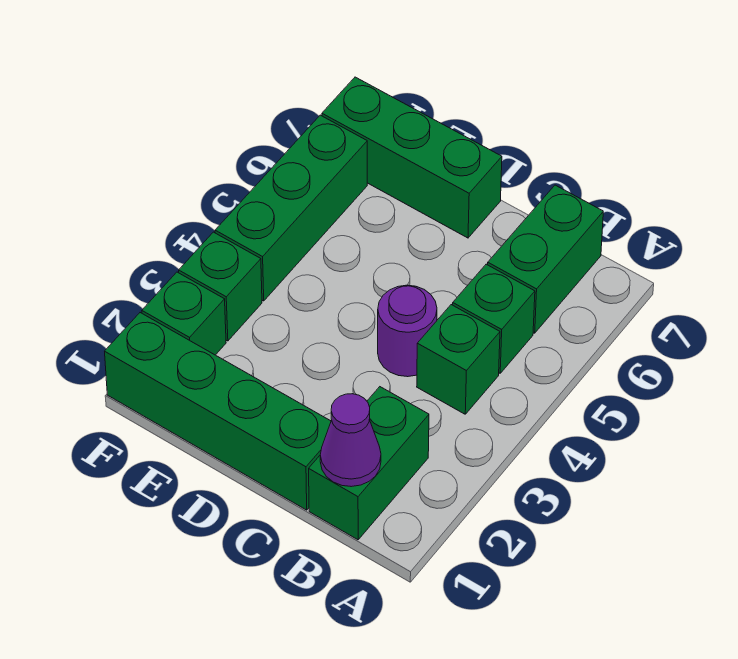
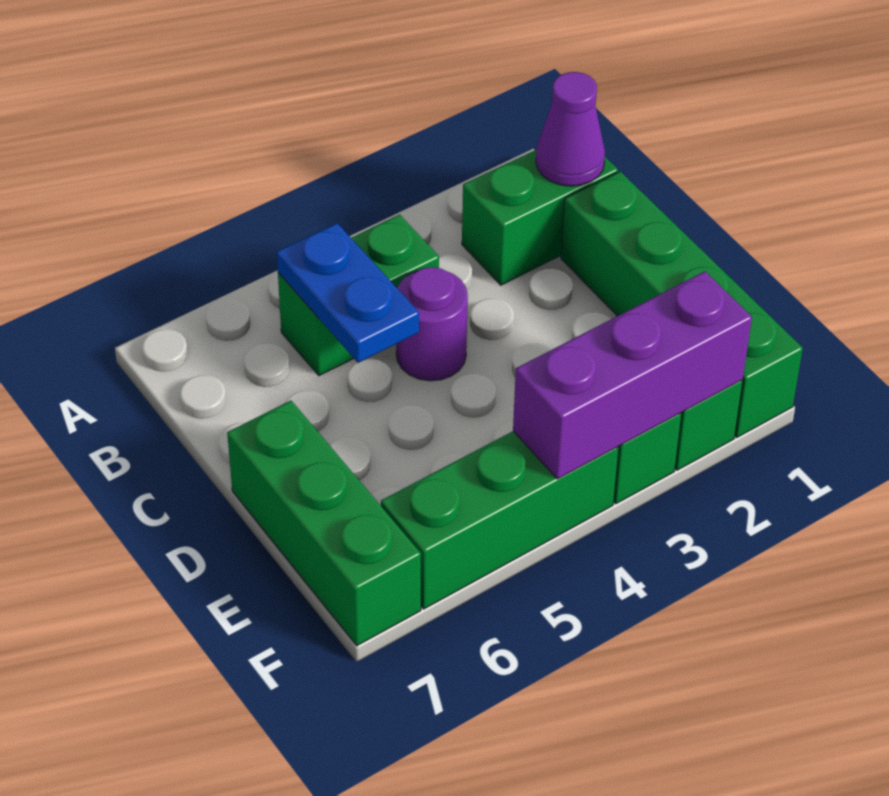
none -> blue plate B5:C5 level 2
green brick B6:B7 level 1 -> none
none -> purple brick F2:F4 level 2

